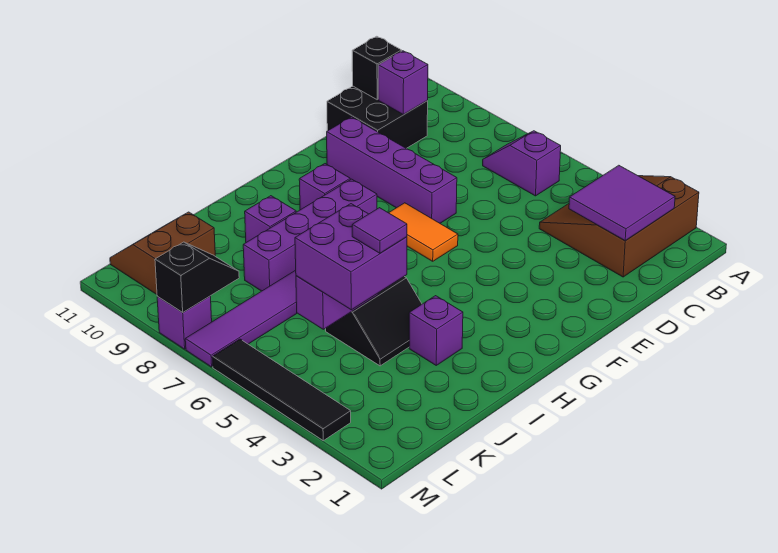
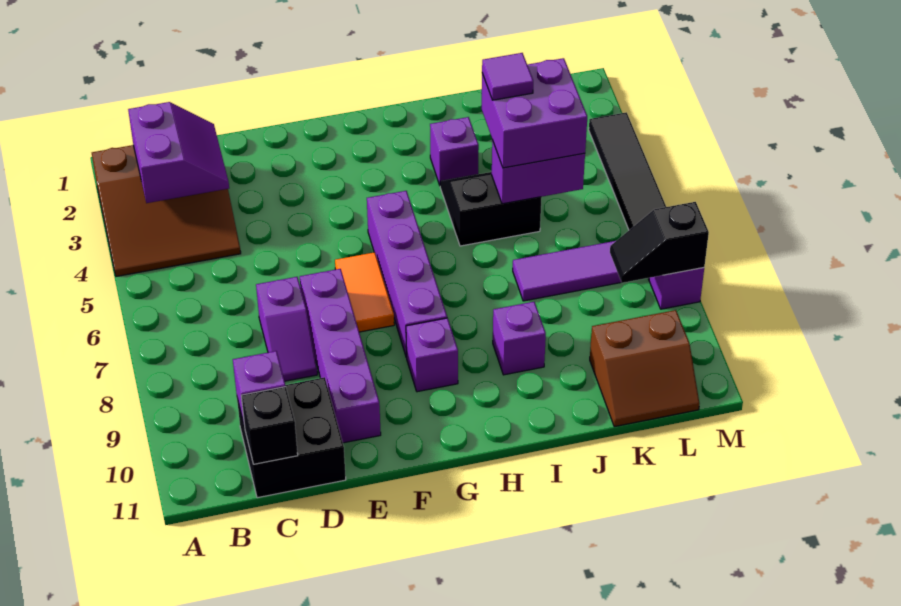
purple tile B2:C3 level 2 -> purple slope B2:C3 level 2 top B
purple slope B6:B7 level 1 top 6 -> purple slope D7:D8 level 1 top 7
purple brick G8:J8 level 1 -> purple brick G5:G8 level 1

